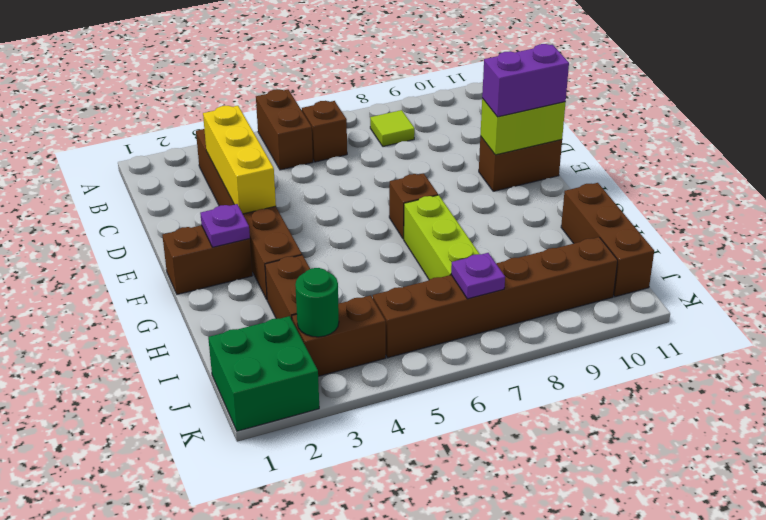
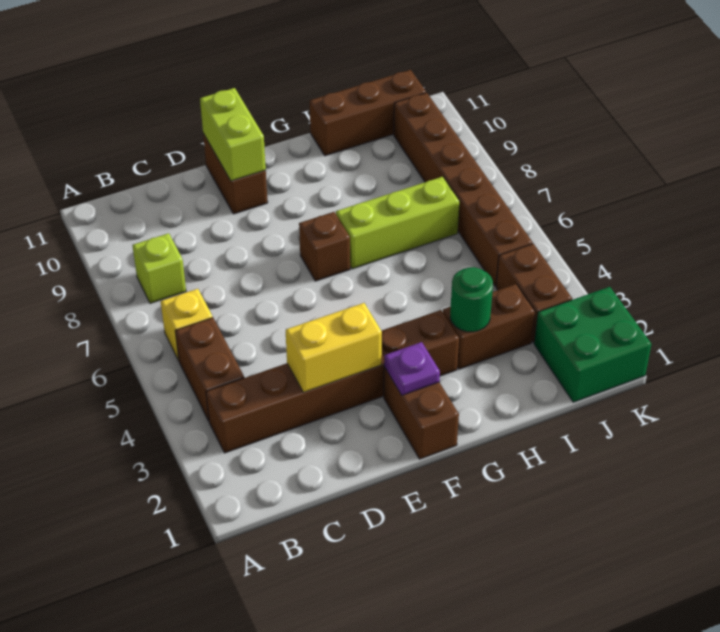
brown brick A5:B5 level 1 -> brown brick B4:B5 level 1
brown brick B6 level 1 -> yellow brick B6 level 1
lime tile B8 level 1 -> lime brick B8 level 1
yellow brick C3:E3 level 2 -> yellow brick D3:E3 level 2
purple brick E10:E11 level 3 -> none
green round brick J3 level 2 -> green round brick H3 level 2
purple plate J7 level 2 -> none

